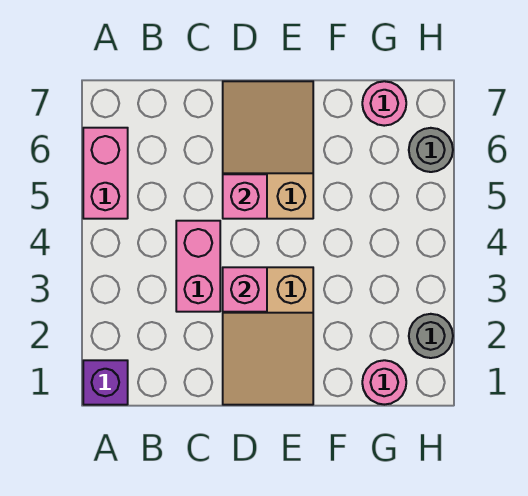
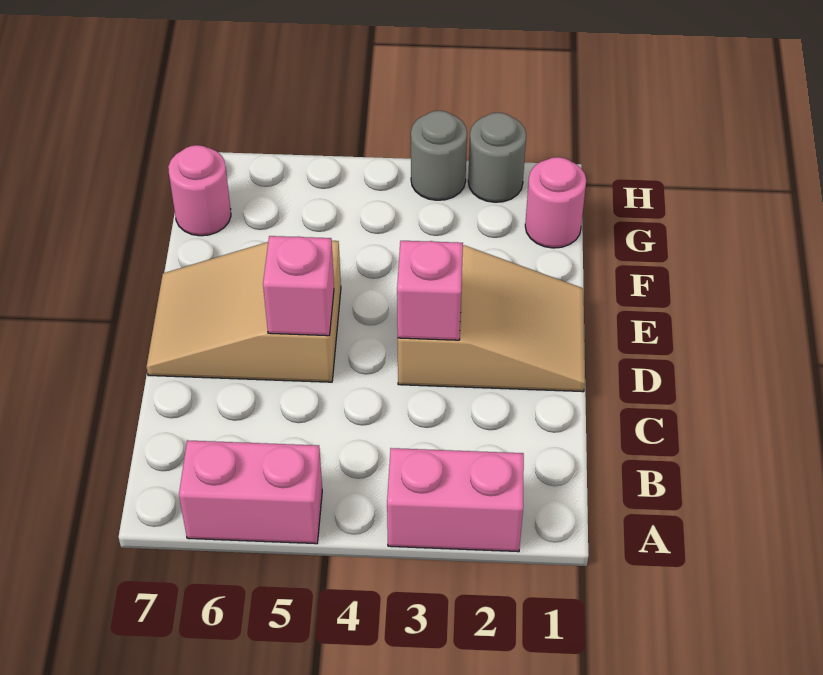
purple brick A1 level 1 -> none
pink brick C3:C4 level 1 -> pink brick A2:A3 level 1
grey round brick H6 level 1 -> grey round brick H3 level 1

